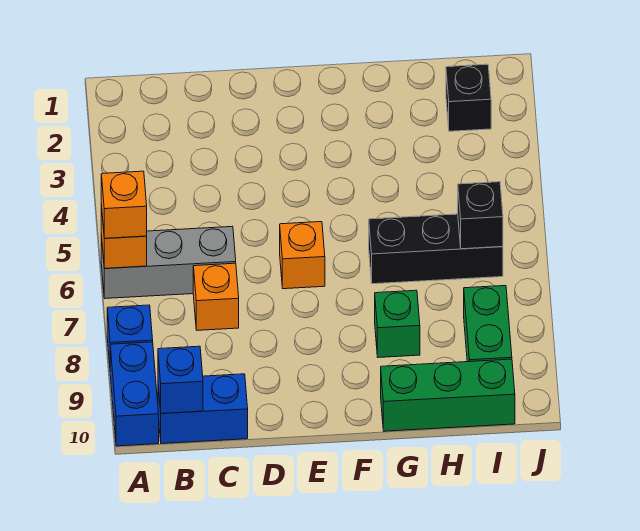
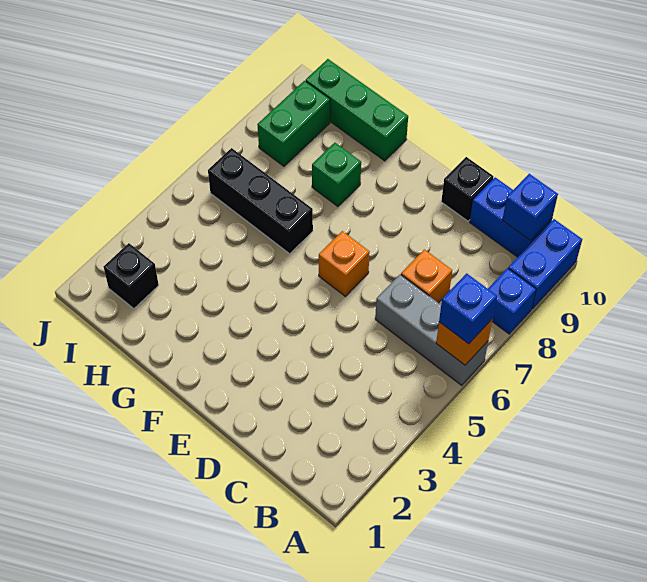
orange brick A6 level 3 -> blue brick A6 level 3
black brick I6 level 2 -> black brick D10 level 1

